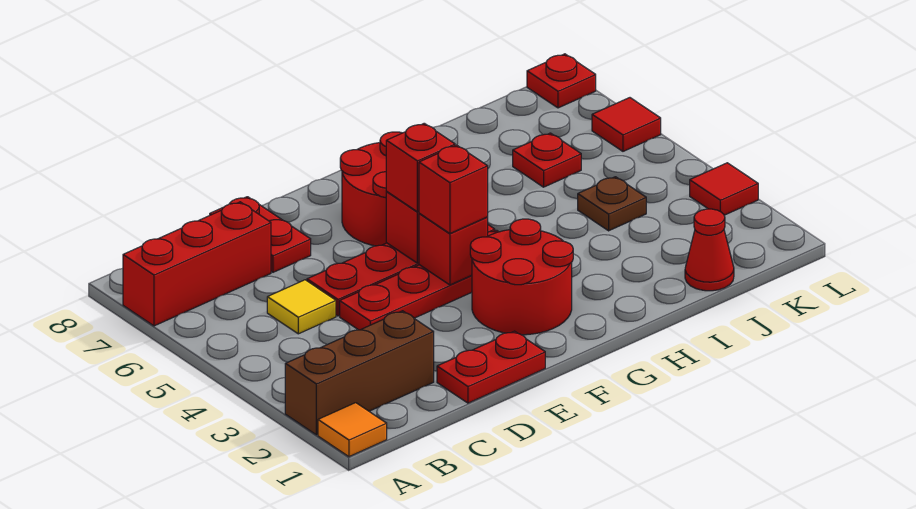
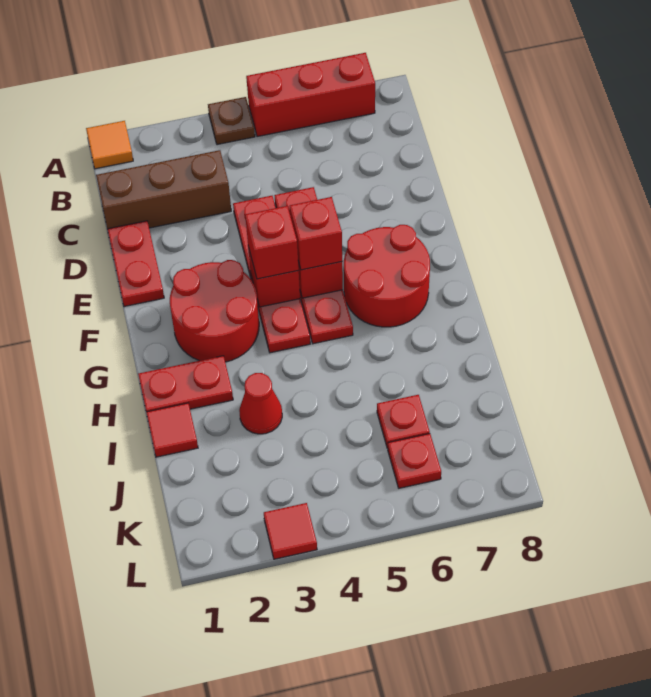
brown brick A2:C2 level 1 -> brown brick C1:C3 level 1
red brick A7:C7 level 1 -> red brick A5:A7 level 1
yellow tile C5 level 1 -> none
red plate D7:D8 level 1 -> red plate H1:H2 level 1
red cone J1 level 1 -> red cone I3 level 1
brown plate J4 level 1 -> brown plate A4 level 1
red tile L6 level 1 -> red tile I1 level 1
red plate L8 level 1 -> red plate K6 level 1

